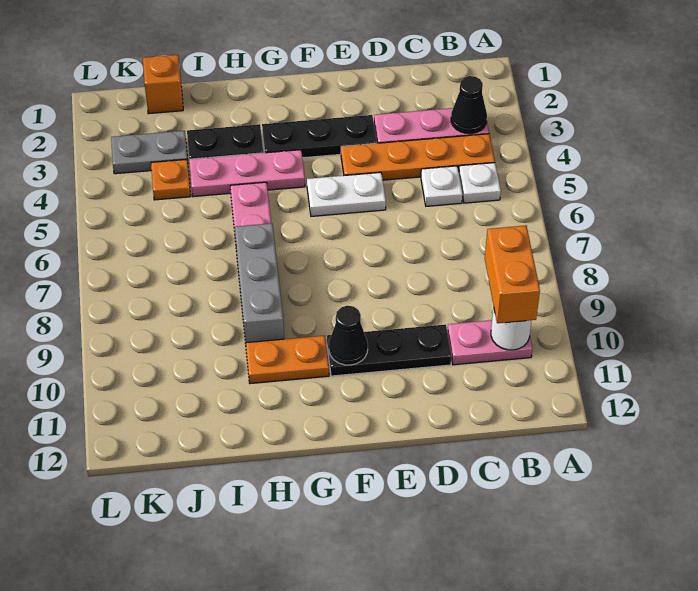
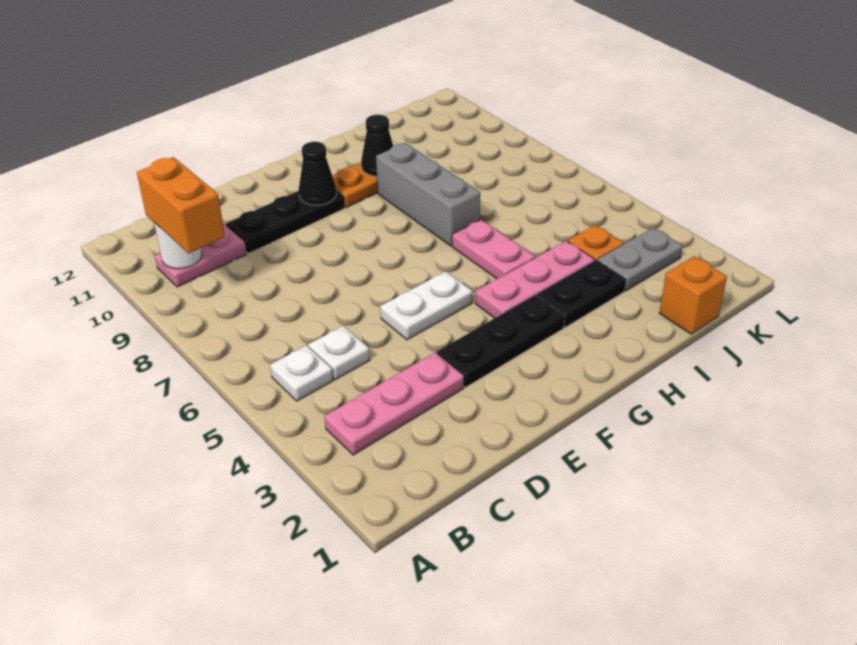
black cone B3 level 2 -> black cone H10 level 2
orange plate B4:E4 level 1 -> none

